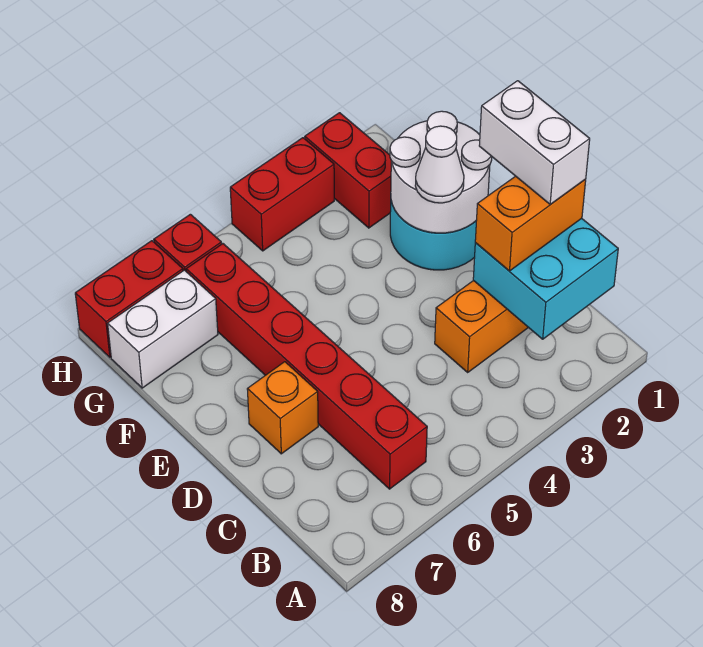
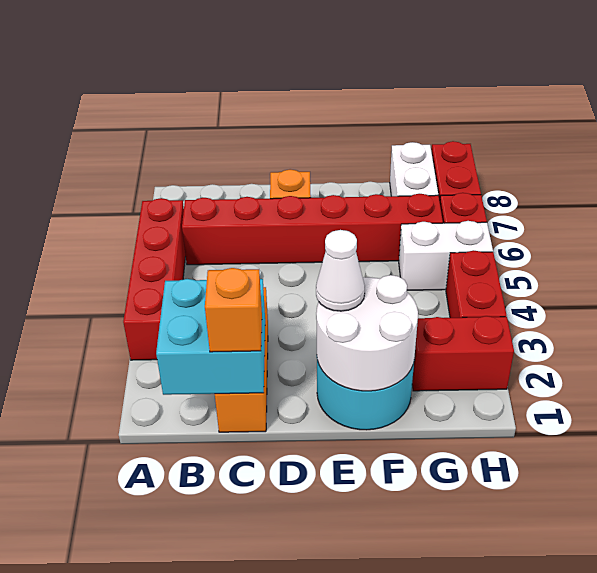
none -> red brick A3:A6 level 1
orange brick C1:C2 level 3 -> orange brick C1 level 3
white brick C1:D1 level 4 -> white brick G5:H5 level 1

